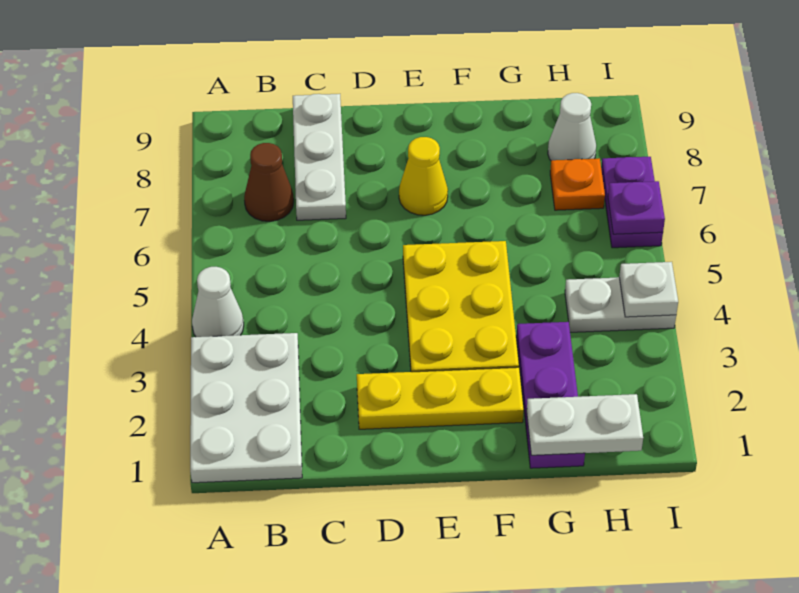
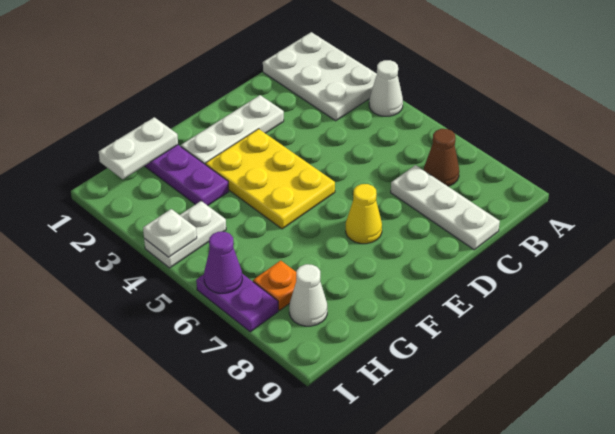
yellow plate D2:F2 level 1 -> white plate D2:F2 level 1
purple plate I6 level 2 -> purple cone I6 level 2

